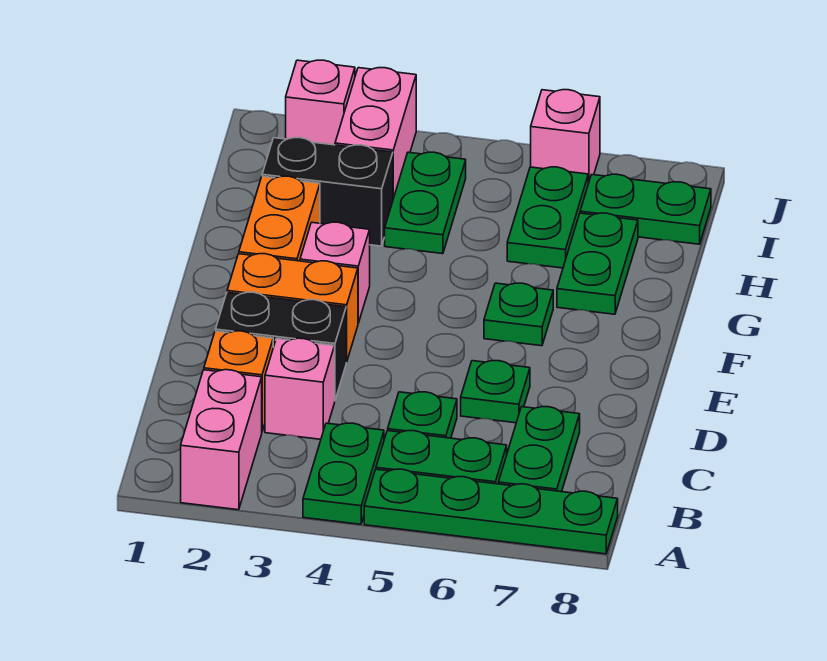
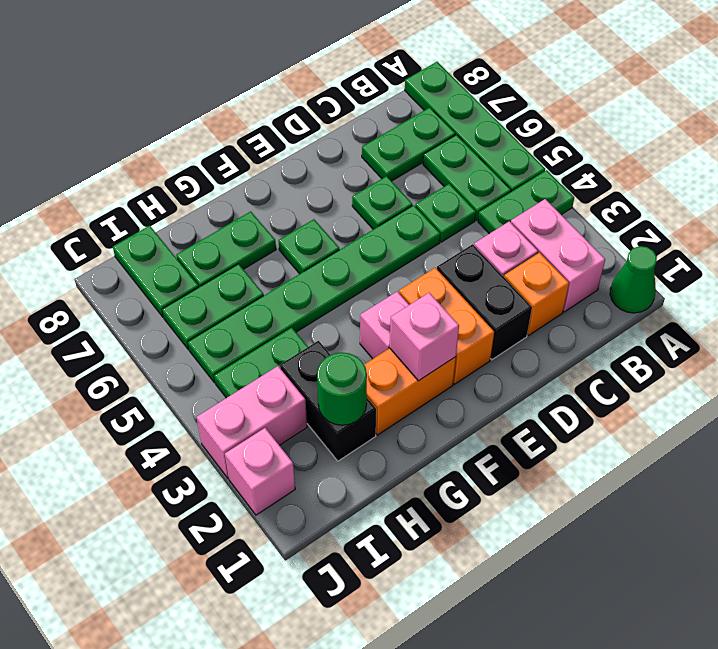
none -> green cone A1 level 1
pink brick A2:B2 level 1 -> pink brick B2:B3 level 1
none -> green plate D5:I5 level 1
none -> green round brick H2 level 2
pink brick J6 level 1 -> pink brick F2 level 2

